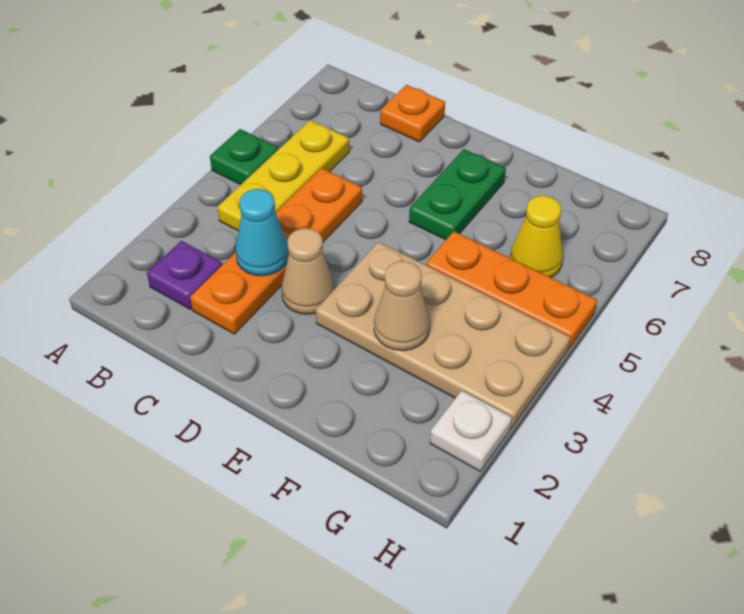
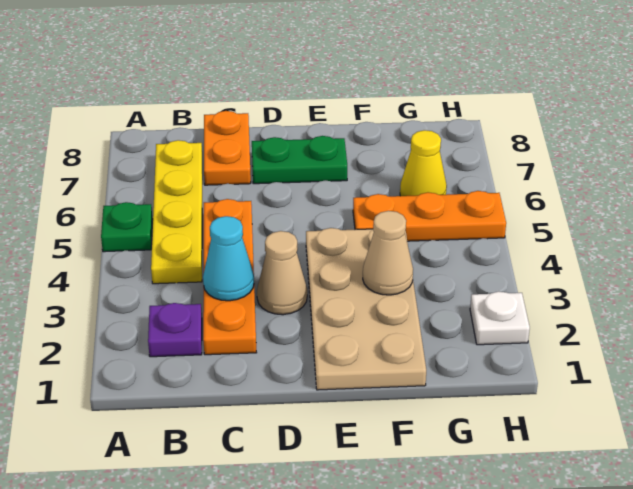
yellow plate B4:B6 level 1 -> yellow plate B4:B7 level 1
orange plate C8 level 1 -> orange plate C7:C8 level 1
tan plate E3:H4 level 1 -> tan plate E1:F4 level 1
green plate E6:E7 level 1 -> green plate D7:E7 level 1

